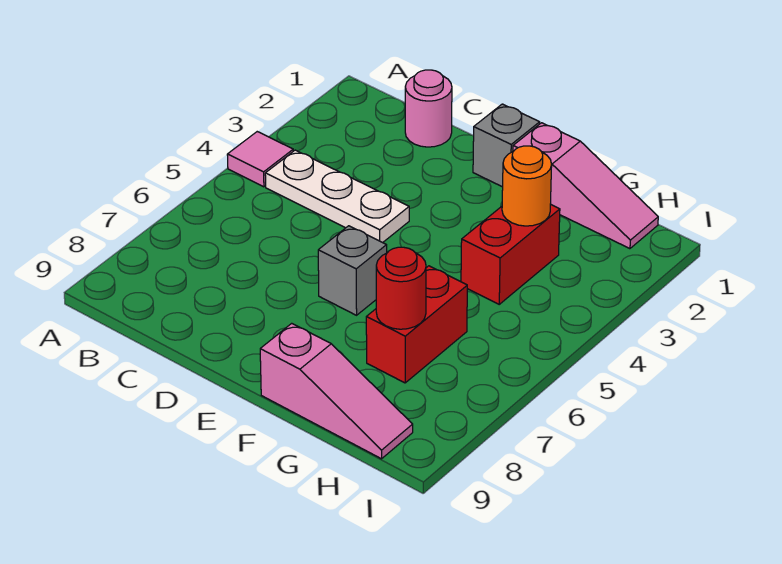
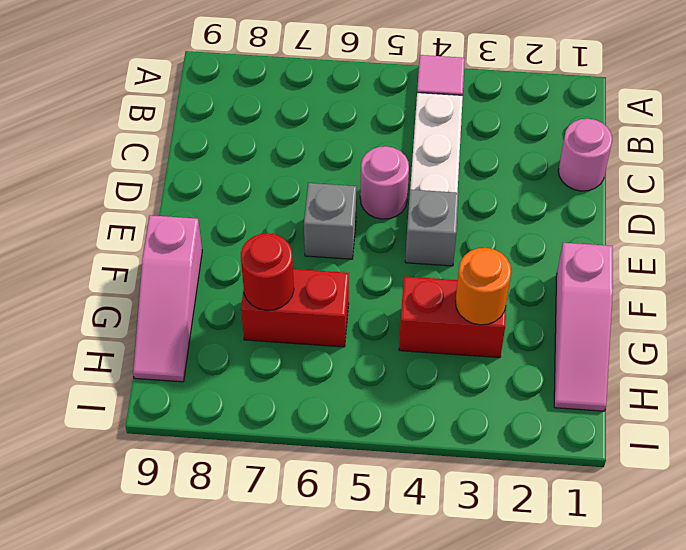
none -> pink round brick D5 level 1
grey brick E1 level 1 -> grey brick E4 level 1

